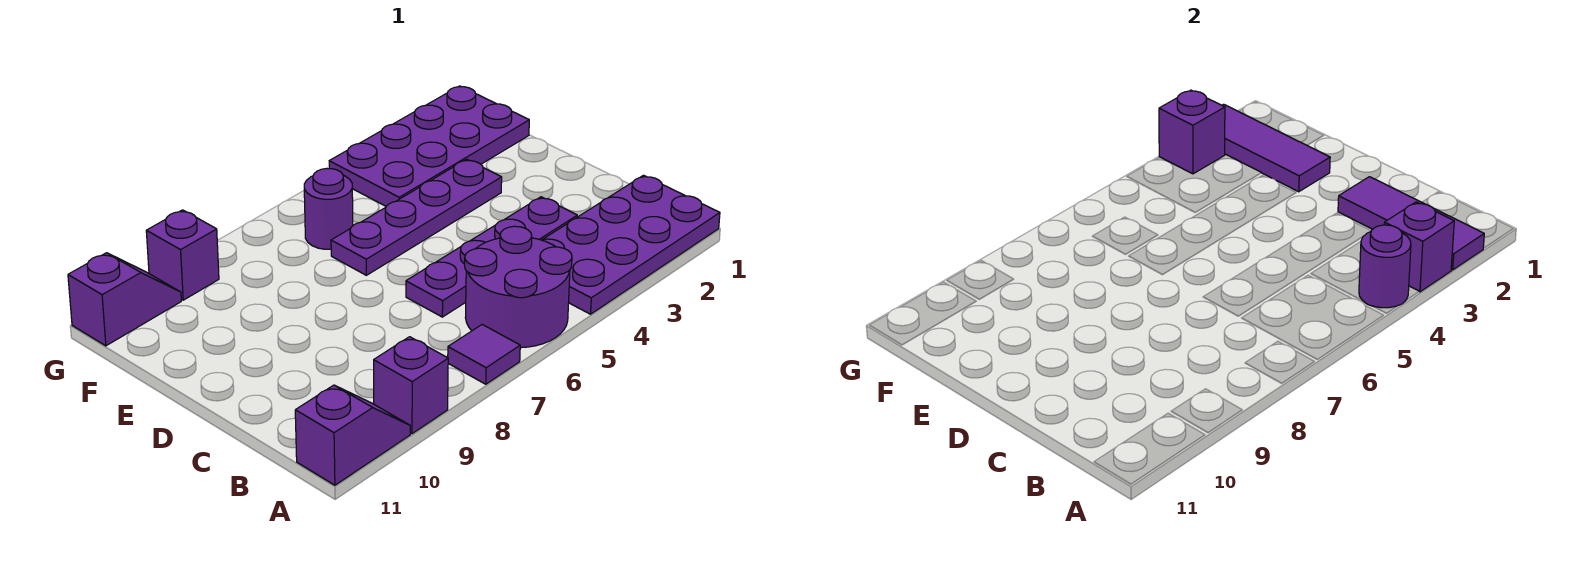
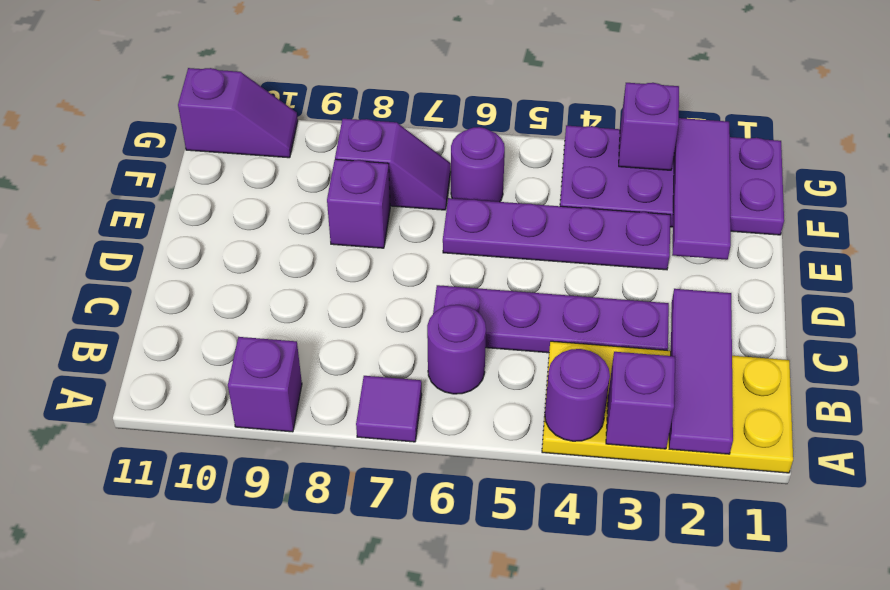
purple plate A1:B4 level 1 -> yellow plate A1:B4 level 1
purple round brick A5:B6 level 1 -> purple round brick B6 level 1
purple slope A10:A11 level 1 top 11 -> purple slope F7:F8 level 1 top 8
purple brick G9 level 1 -> purple brick E8 level 1

